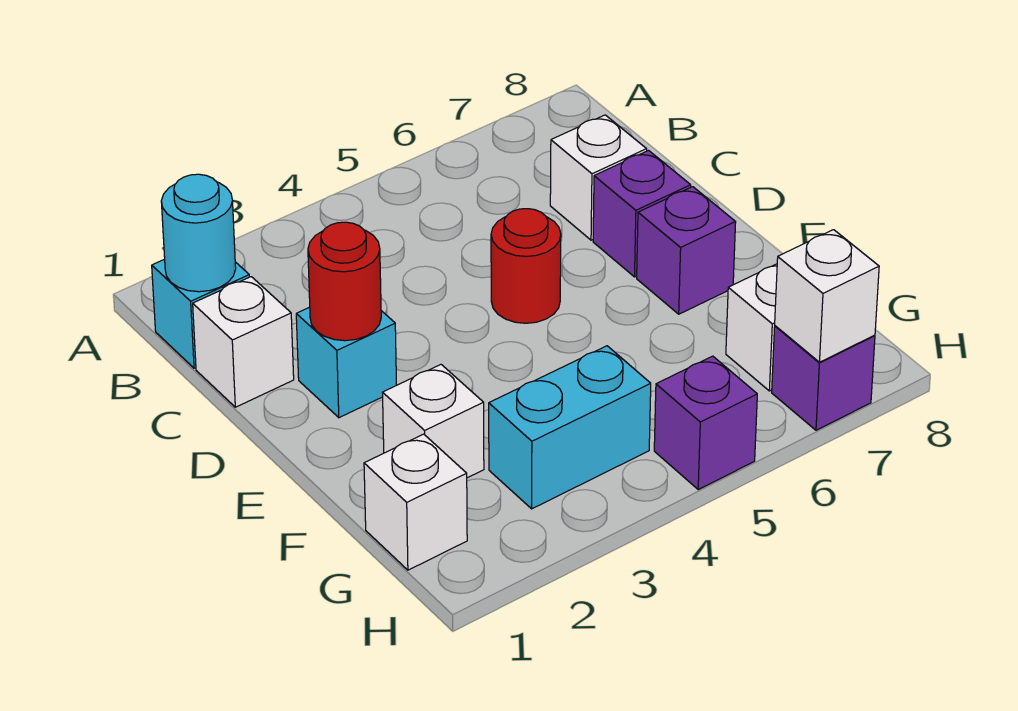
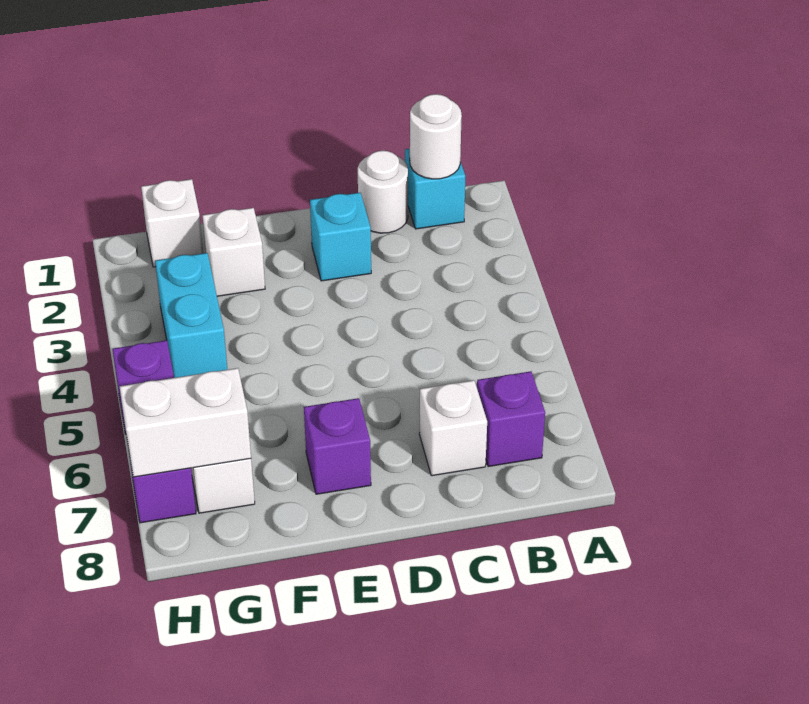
cyan round brick B1 level 2 -> white round brick B1 level 2
white brick C1 level 1 -> white round brick C1 level 1
red round brick D2 level 2 -> none
red round brick D5 level 1 -> none
purple brick D7 level 1 -> purple brick B7 level 1
white brick H7 level 2 -> white brick G7:H7 level 2

